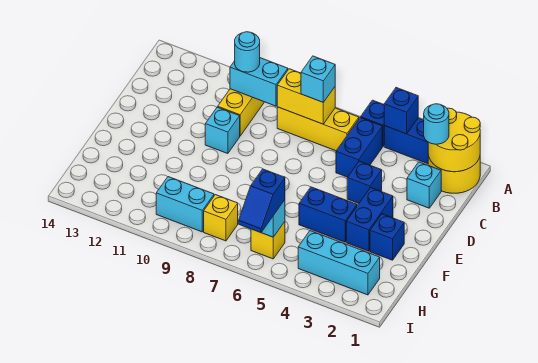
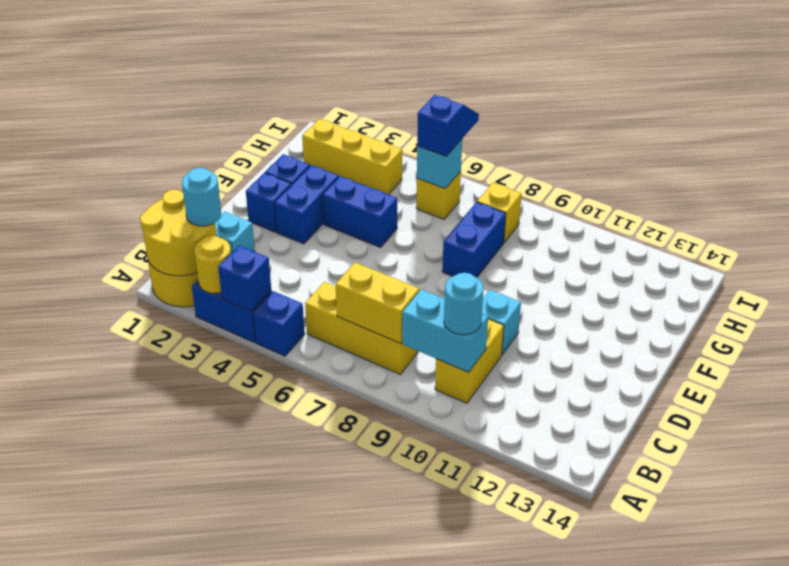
none -> yellow round brick A3 level 2
blue brick B5:C5 level 1 -> blue brick F8:G8 level 1
cyan brick B7 level 3 -> none
blue brick D4 level 1 -> blue brick E2 level 1
cyan brick H2:H4 level 1 -> yellow brick H2:H4 level 1
cyan brick H9:H10 level 1 -> none

